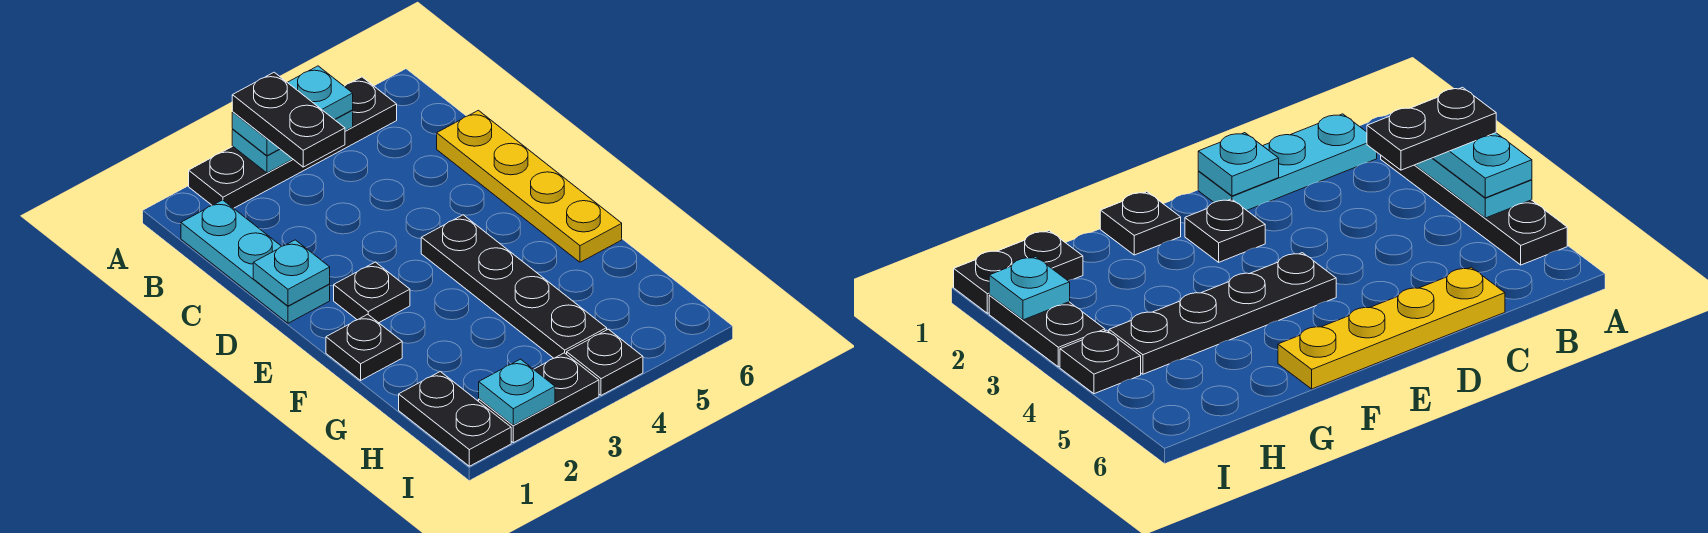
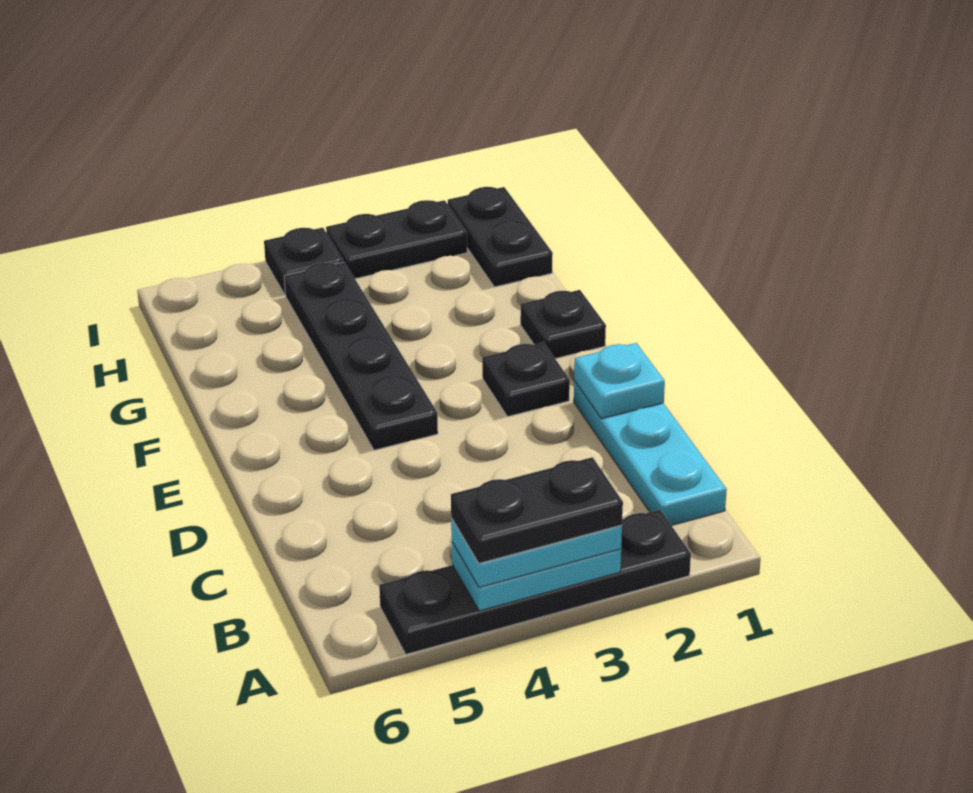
black plate A3:B3 level 4 -> black plate A3:A4 level 4
yellow plate C6:F6 level 1 -> none
cyan plate I2 level 2 -> none

